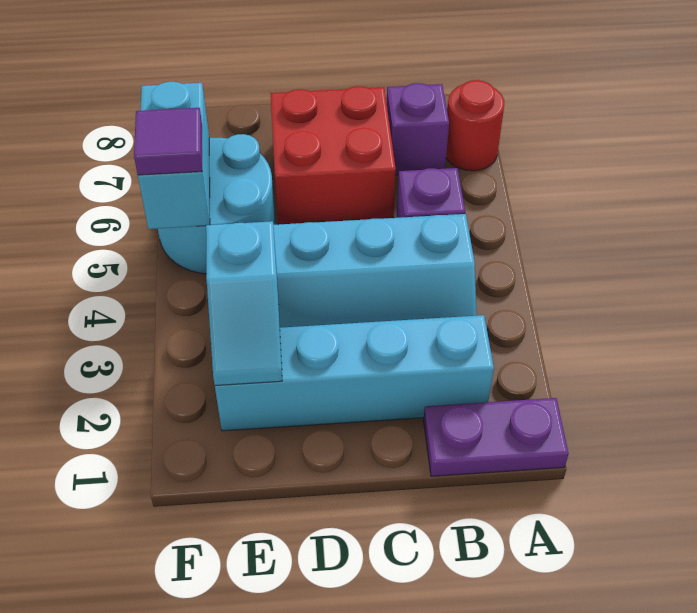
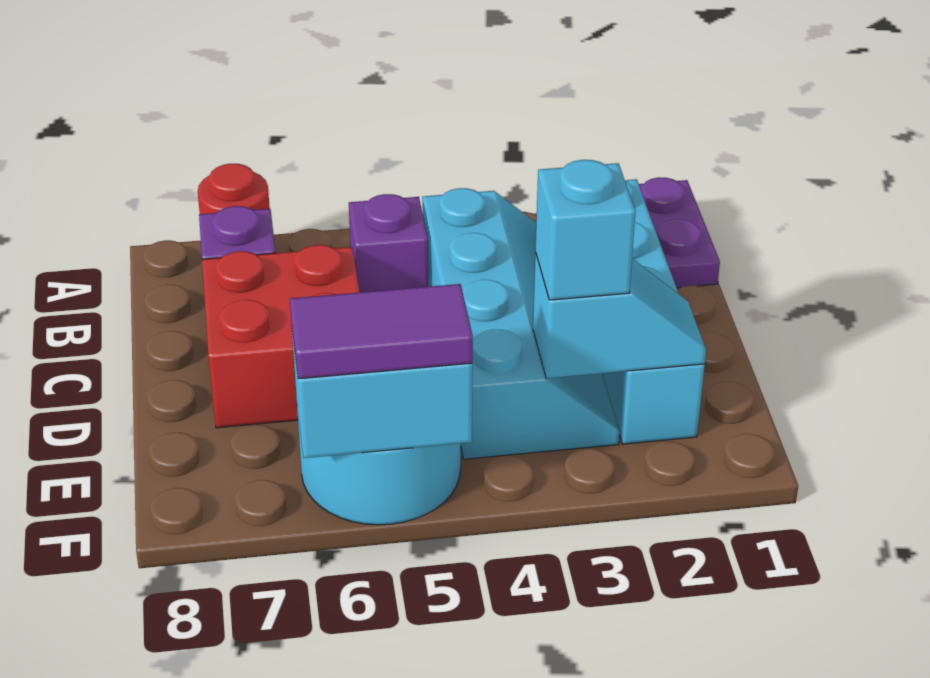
none -> cyan brick E3 level 3
purple tile F5 level 3 -> purple tile F5:F6 level 3

